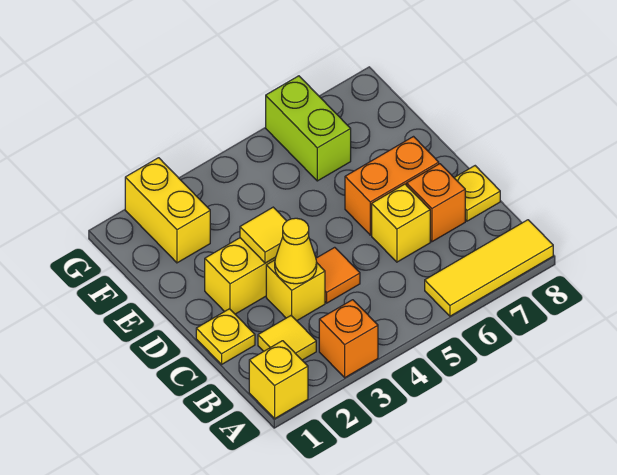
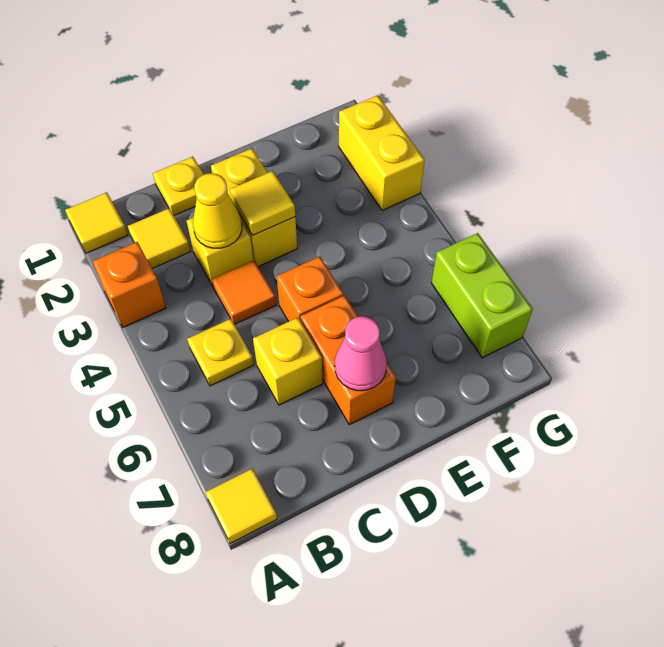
yellow brick A1 level 1 -> yellow tile A1 level 1
yellow tile A6:A8 level 1 -> yellow tile A8 level 1
orange brick C7 level 1 -> orange brick D5 level 1
yellow plate C8 level 1 -> yellow plate B5 level 1
none -> pink cone D7 level 2
yellow brick F2:G2 level 1 -> yellow brick G2:G3 level 1
lime brick F6:G6 level 1 -> lime brick G6:G7 level 1

